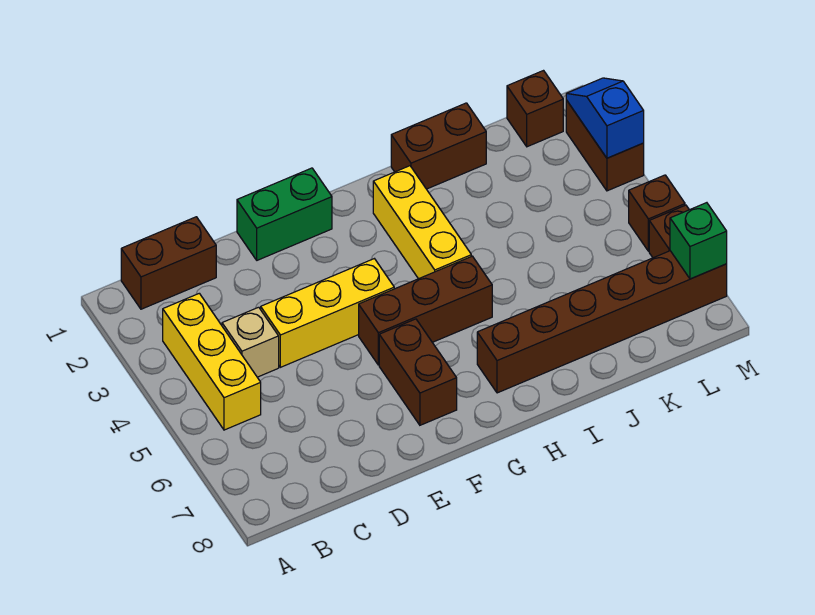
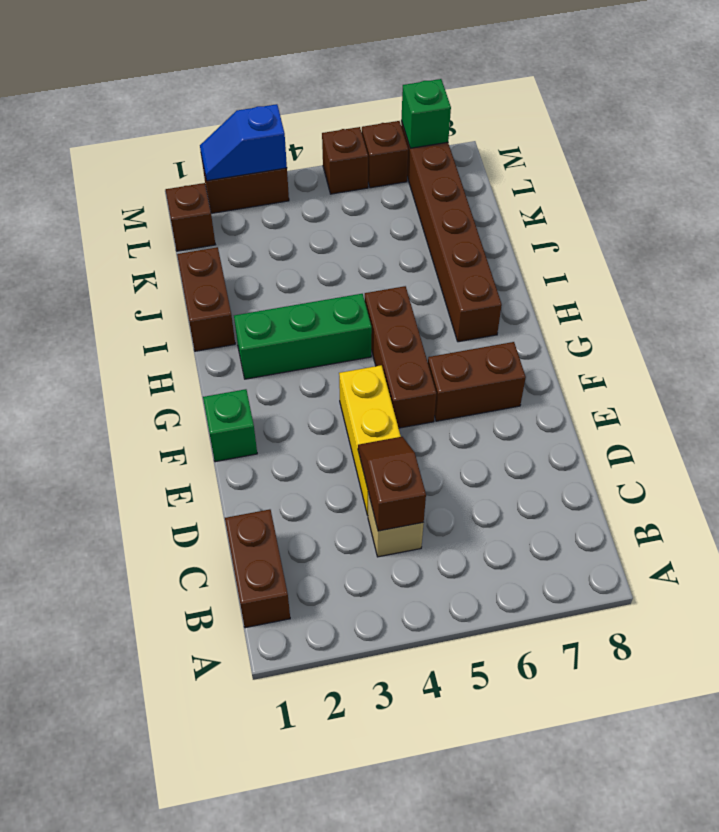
yellow brick B3:B5 level 1 -> none
none -> brown slope C4:D4 level 2 top C
green brick E1:F1 level 1 -> green brick F1 level 1
yellow brick H2:H4 level 1 -> green brick H2:H4 level 1

